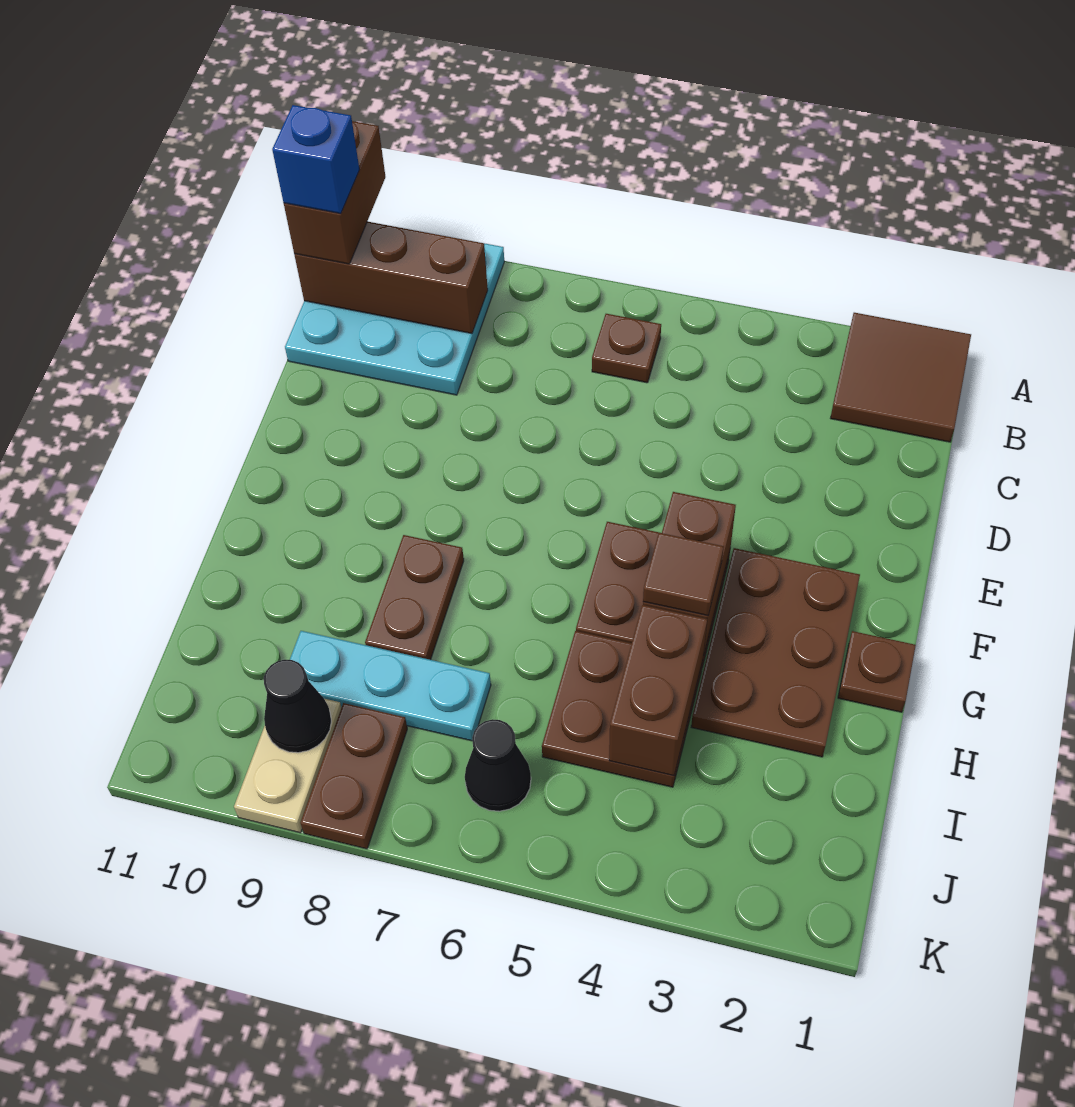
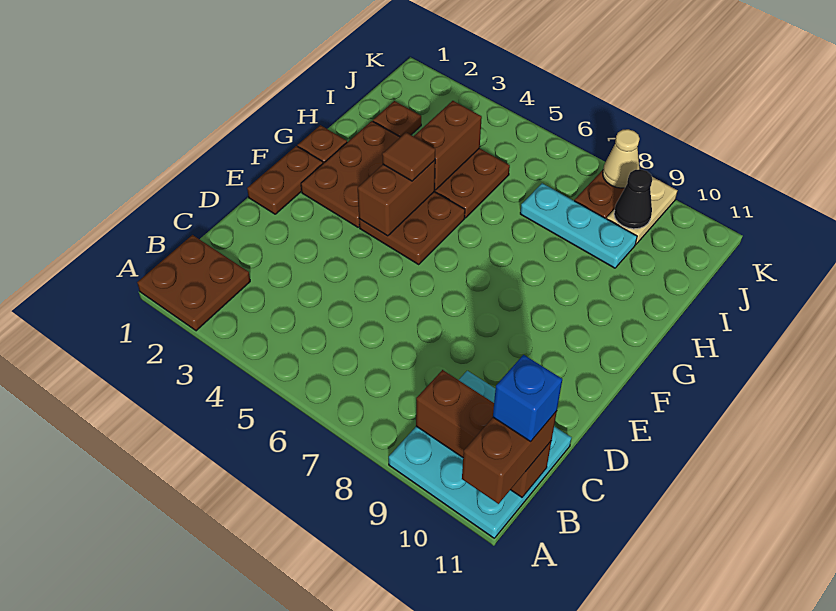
brown tile A1:B2 level 1 -> brown plate A1:B2 level 1
brown plate B6 level 1 -> brown plate I2 level 1
brown plate G8:H8 level 1 -> brown plate E1:F1 level 1
black cone J6 level 1 -> none
none -> tan cone K8 level 2

